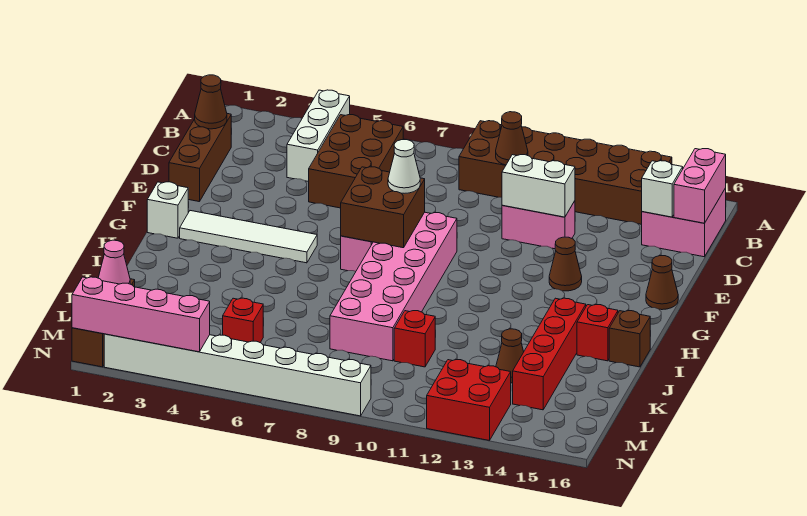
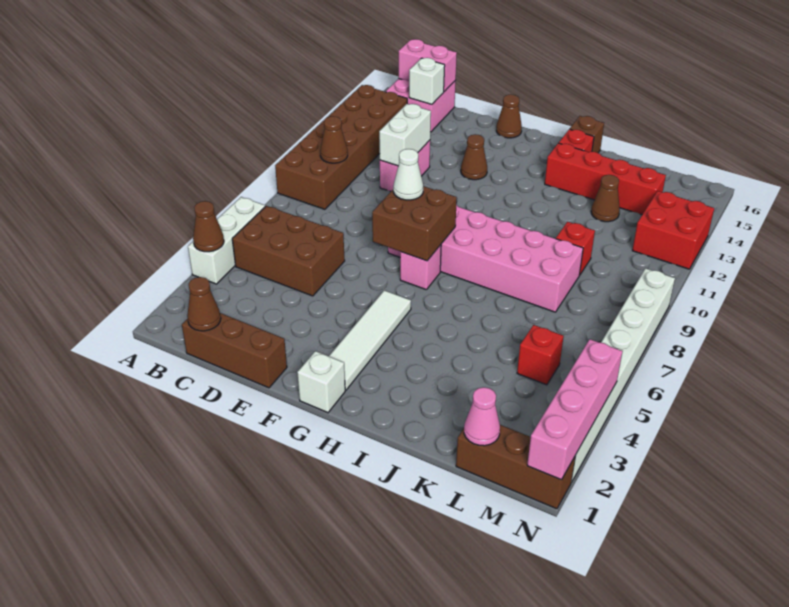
white brick A4:C4 level 1 -> white brick A4:A6 level 1
none -> brown cone A4 level 2

